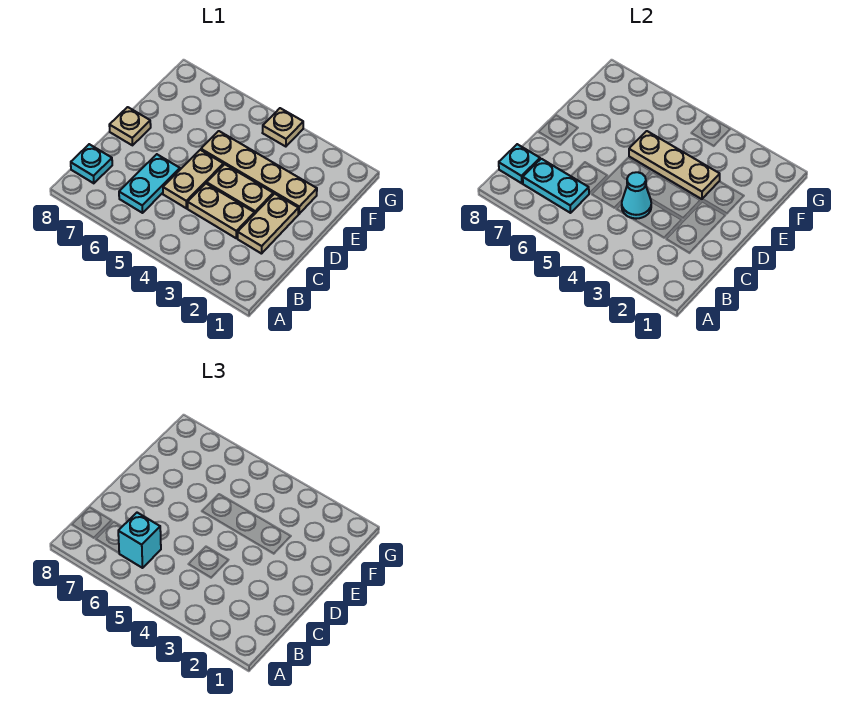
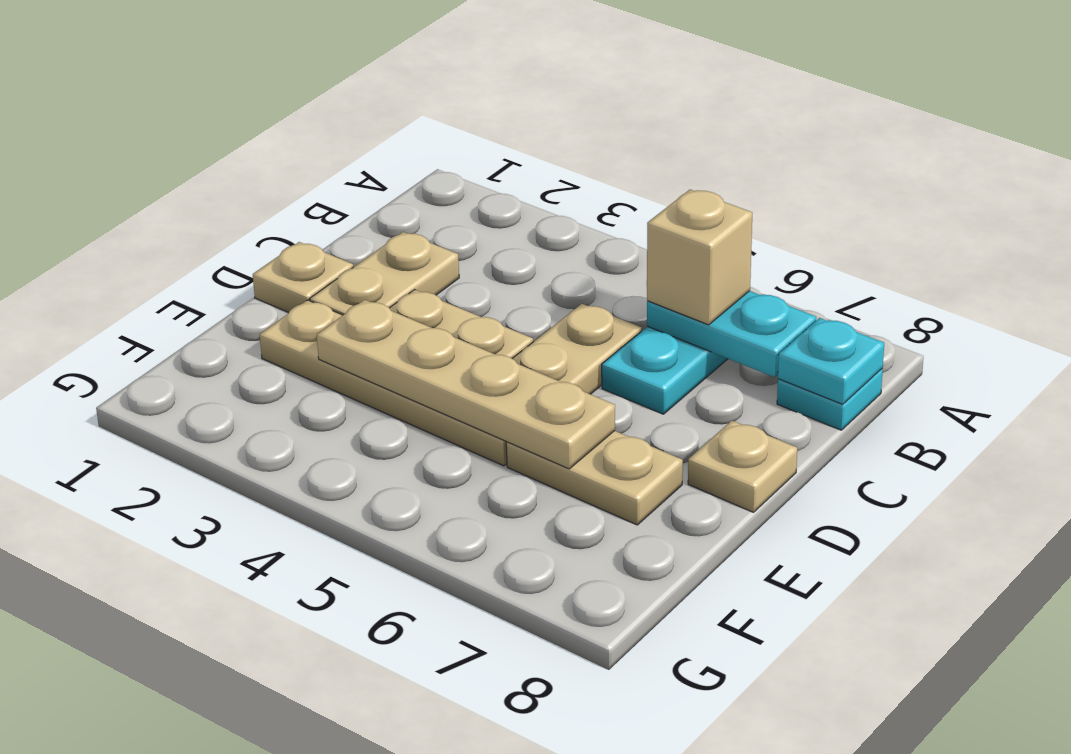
cyan brick B6 level 3 -> tan brick B6 level 3
tan plate C3:C4 level 1 -> tan plate E6:E7 level 1
cyan cone C4 level 2 -> none
tan plate E3:E5 level 2 -> tan plate E3:E6 level 2
tan plate G4 level 1 -> tan plate D1 level 1

